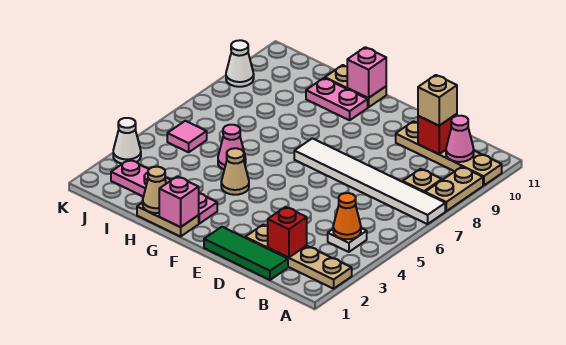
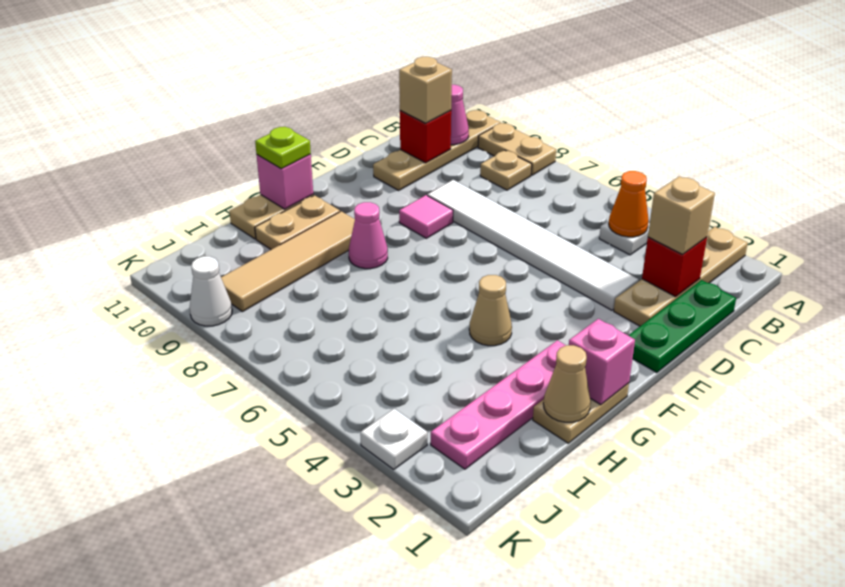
white tile A7:F7 level 1 -> white tile D3:D8 level 1
green tile C1:E1 level 1 -> green plate C1:E1 level 1
none -> tan brick C2 level 3
none -> tan tile G9:J9 level 1
pink plate G10:H10 level 1 -> tan plate G10:H10 level 1
none -> lime plate G11 level 3
pink cone H5 level 1 -> pink cone G8 level 1
pink tile J5 level 1 -> pink tile E8 level 1
white cone K3 level 1 -> white plate K3 level 1

